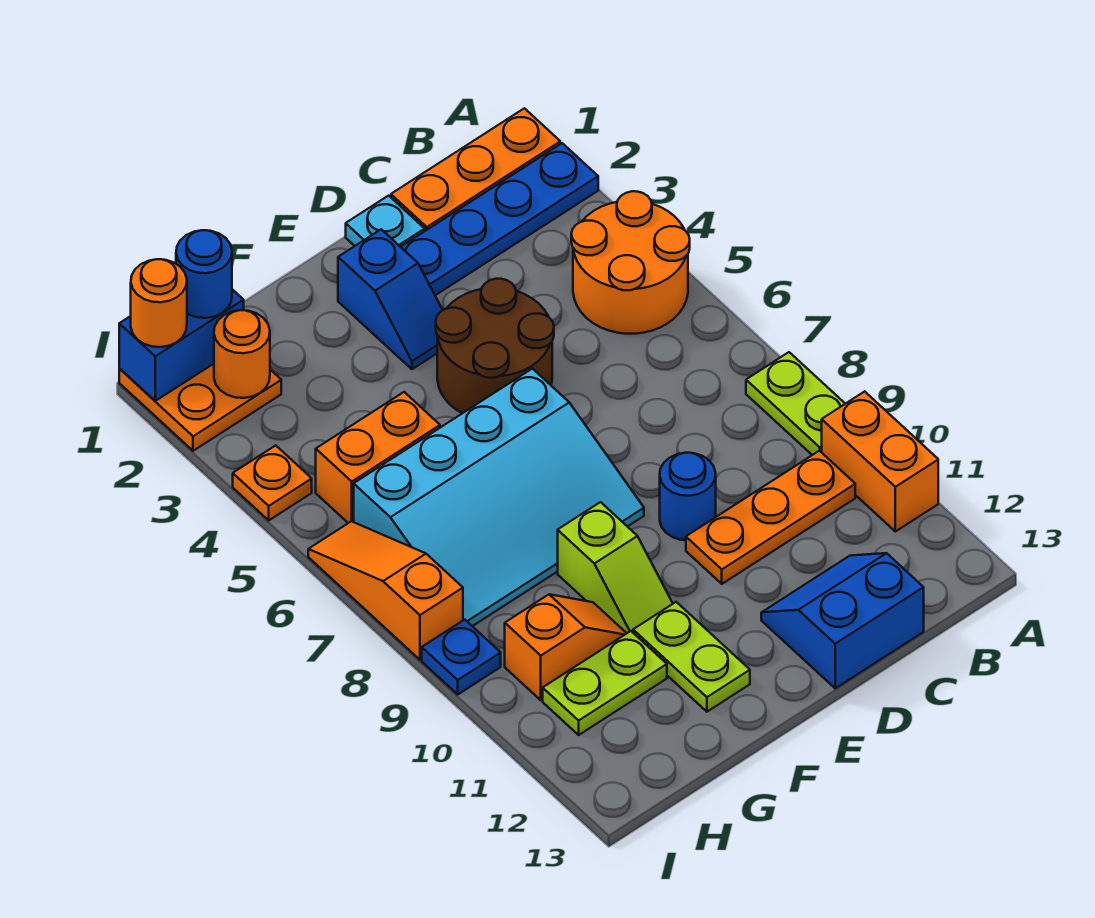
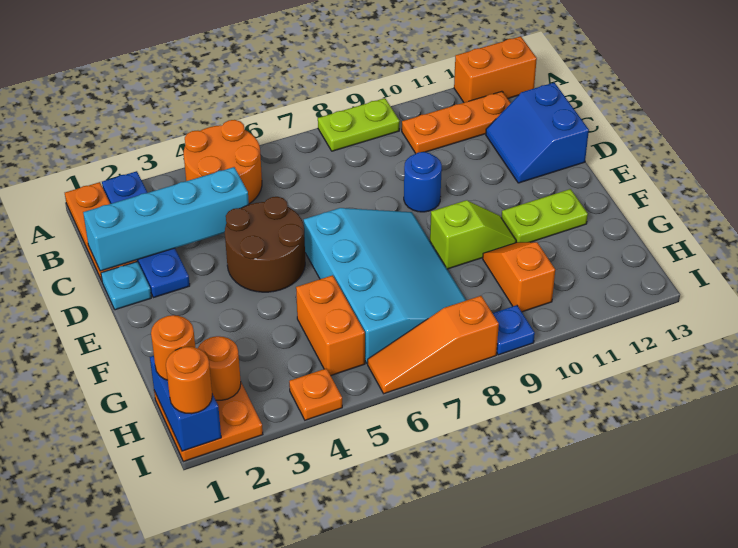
orange brick A10:A11 level 1 -> orange brick A12:A13 level 1
orange plate B10:D10 level 1 -> orange plate B10:B12 level 1
none -> cyan brick C1:C4 level 2
blue slope E2:E3 level 1 top 2 -> none
lime plate G11:H11 level 1 -> none
blue round brick H1 level 3 -> orange round brick H1 level 3

